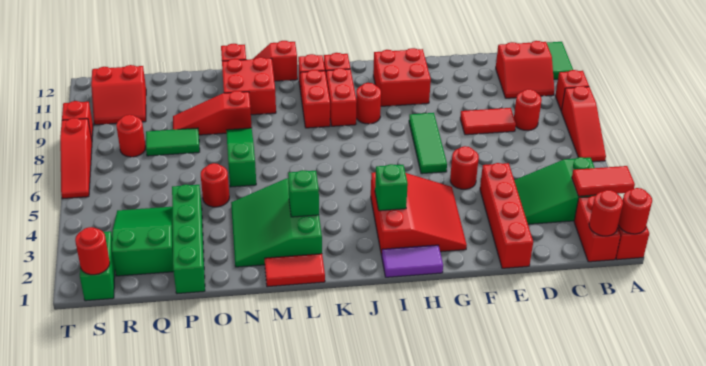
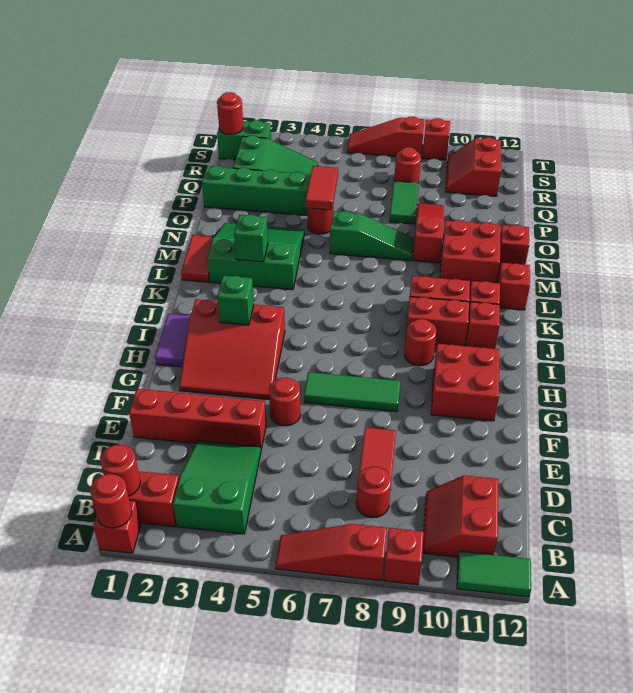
red tile A3:B3 level 2 -> red tile O5:P5 level 2

